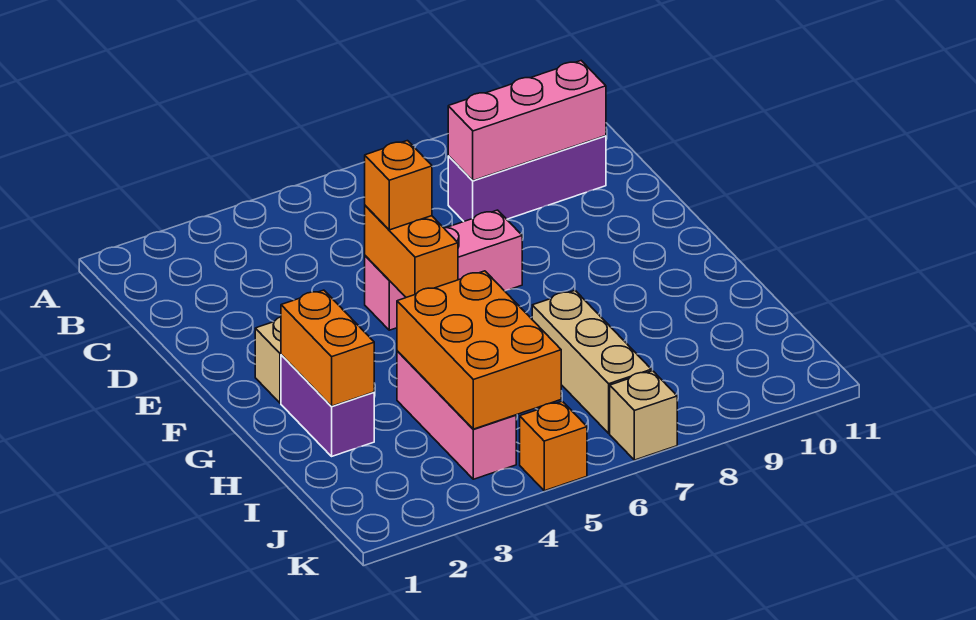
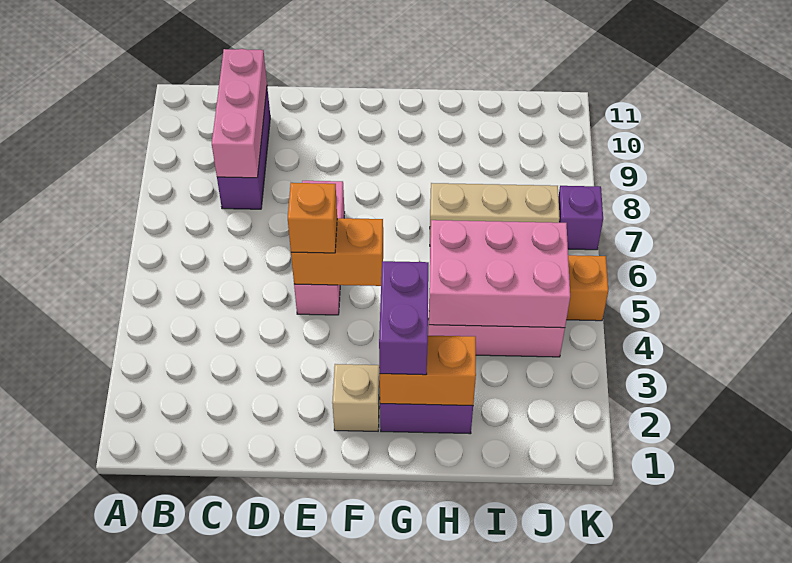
none -> purple brick G2:G3 level 3
orange brick H4:J5 level 2 -> pink brick H4:J5 level 2
tan brick K7 level 1 -> purple brick K7 level 1

